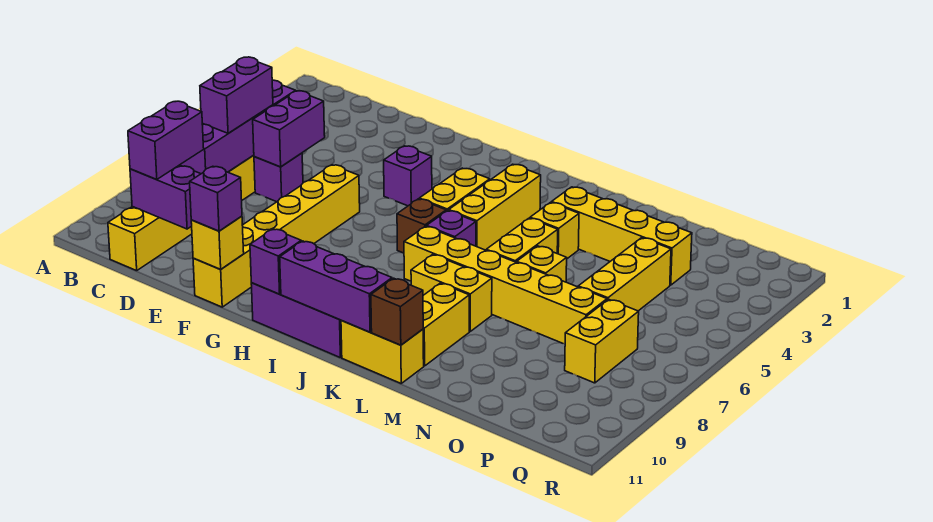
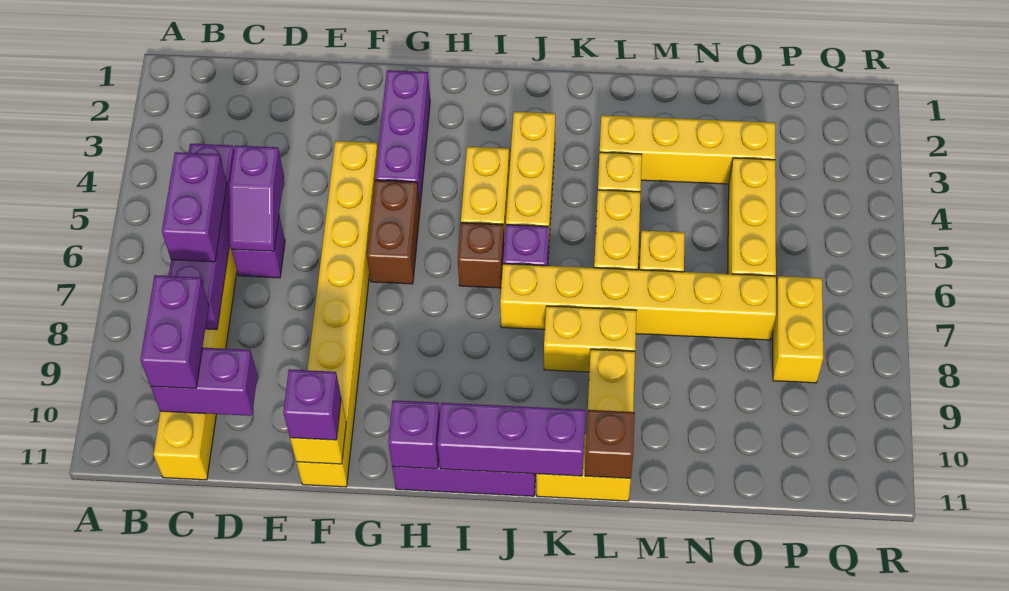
purple brick D5:D6 level 2 -> purple slope D5:D6 level 2 top 5
yellow brick F6:F11 level 1 -> yellow brick F4:F11 level 1
purple brick G4 level 1 -> purple brick G2:G4 level 1
none -> brown brick G5:G6 level 1

